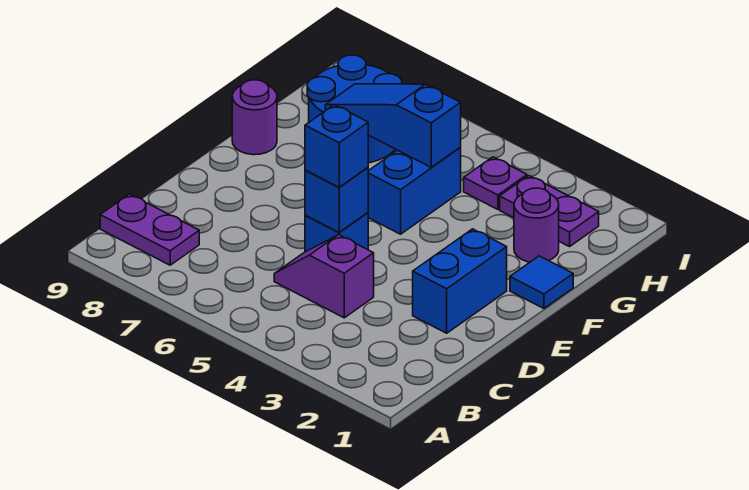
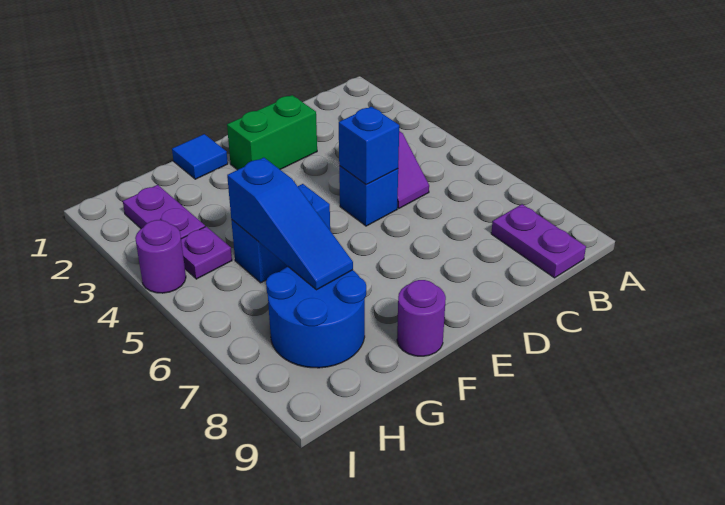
blue brick D2:E2 level 1 -> green brick D2:E2 level 1
blue brick D5 level 3 -> none
purple round brick G2 level 1 -> purple round brick I4 level 1

